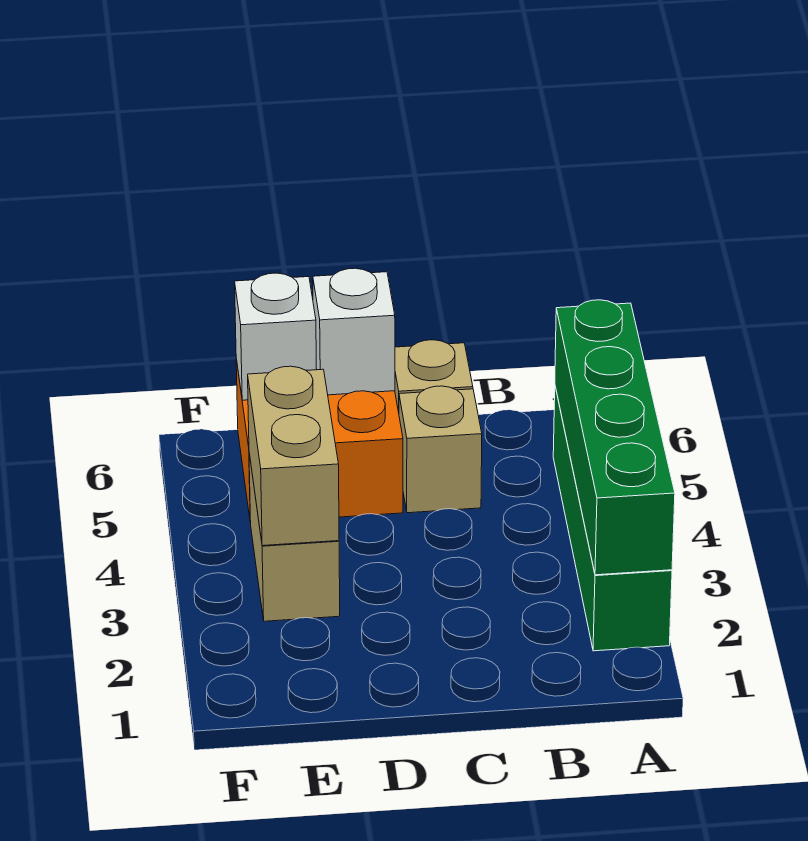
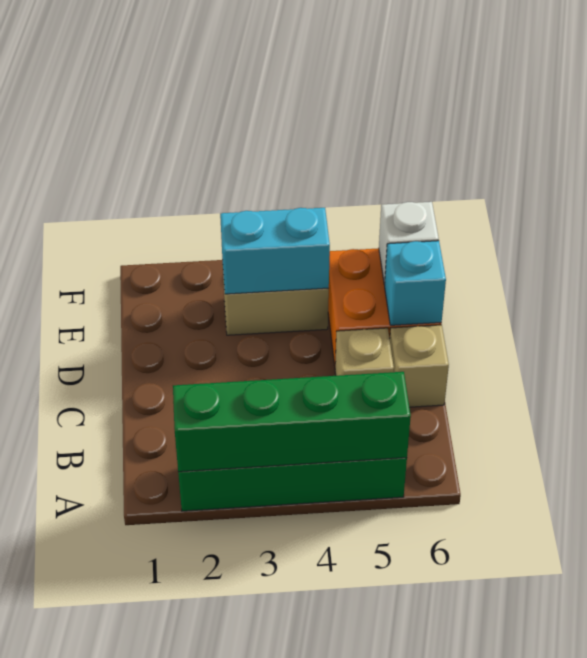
white brick D6 level 2 -> cyan brick D6 level 2
tan brick E3:E4 level 2 -> cyan brick E3:E4 level 2

